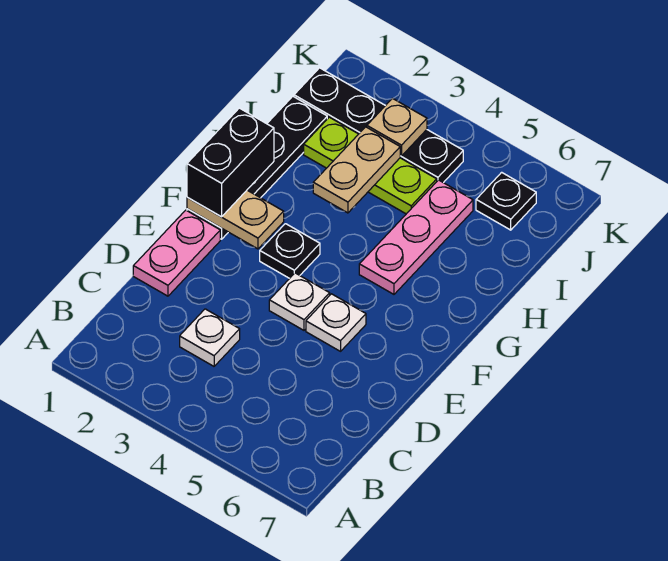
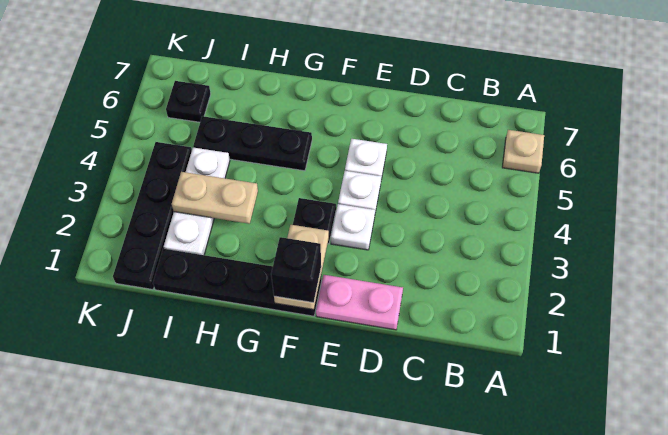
white plate C3 level 1 -> white plate E3 level 1
black brick F1:G1 level 3 -> black brick F1 level 3
pink plate G5:I5 level 1 -> black plate G5:I5 level 1
lime plate I2:I4 level 1 -> white plate I2:I4 level 1
tan plate J3 level 2 -> tan plate A6 level 1

